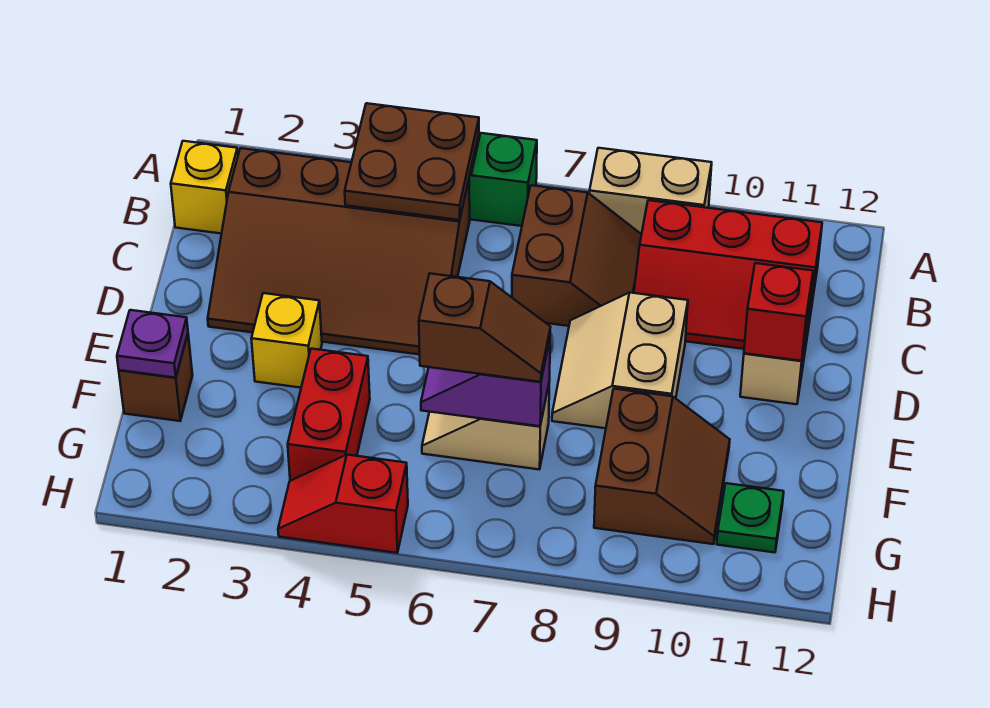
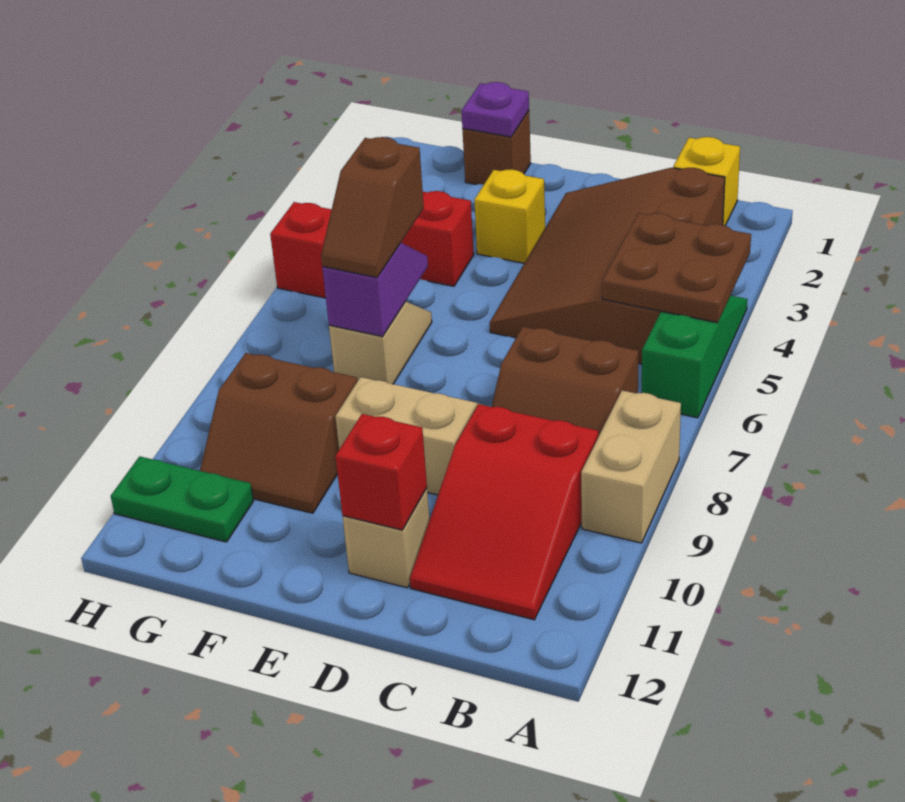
red slope B9:C11 level 1 top B -> red slope B9:C11 level 1 top 9
green plate G11 level 1 -> green plate G11:H11 level 1

